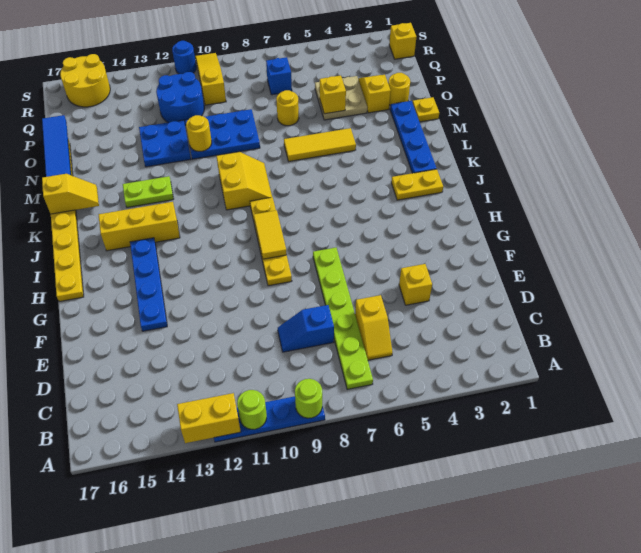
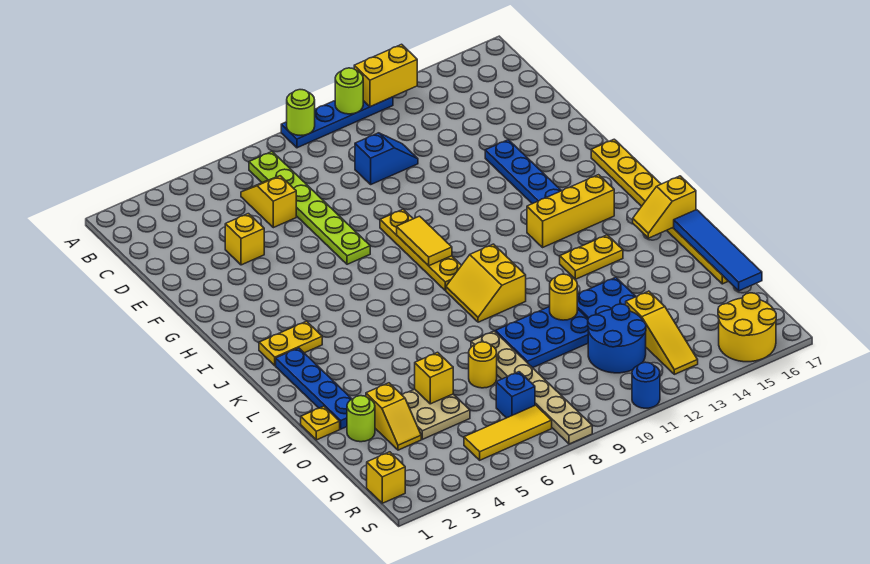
blue slope D8:D9 level 1 top 8 -> blue slope D10:D11 level 1 top 10
lime plate L13:L14 level 1 -> yellow plate L13:L14 level 1
yellow tile M5:M7 level 1 -> yellow tile R5:R7 level 1
none -> tan plate N8:S8 level 1
yellow round brick O2 level 1 -> lime round brick O2 level 1
yellow slope Q10:S10 level 1 top Q -> yellow slope P13:R13 level 1 top P

